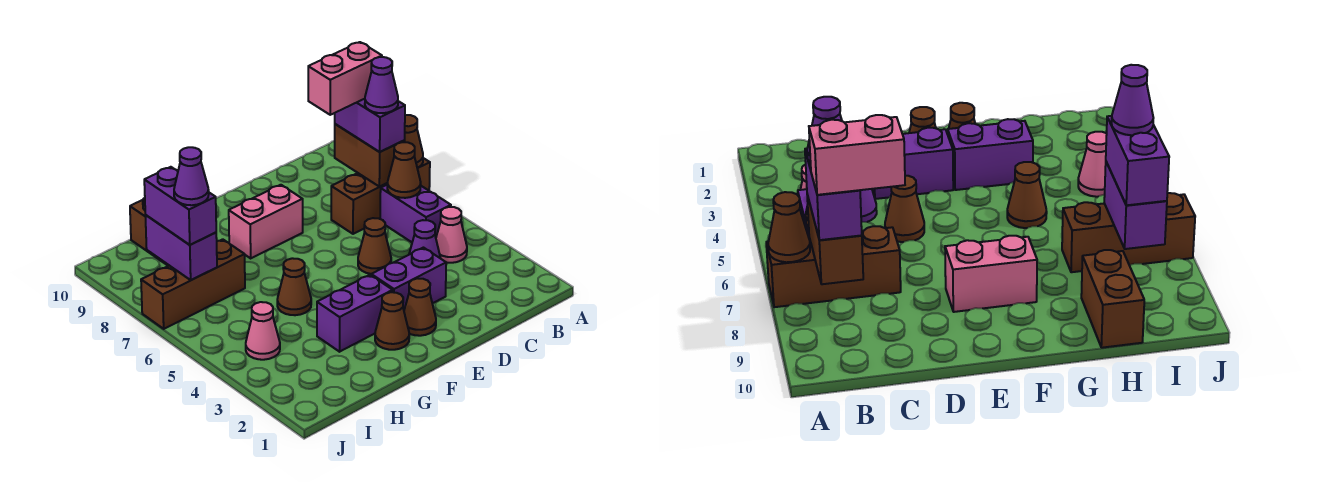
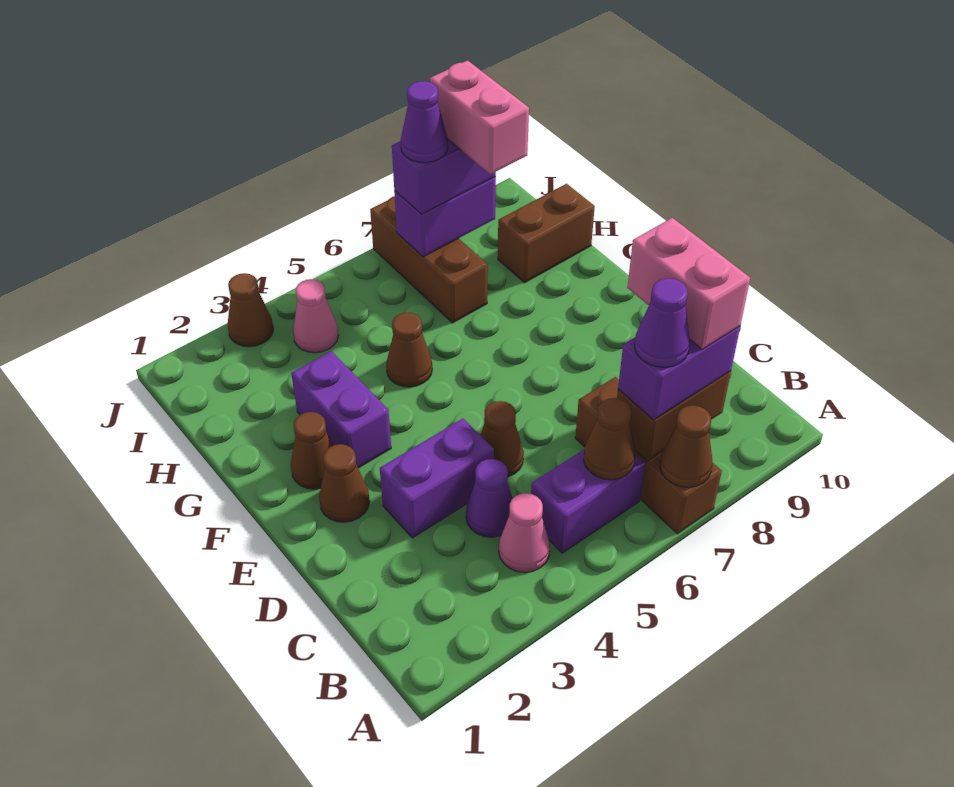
purple brick D3:E3 level 1 -> purple brick D3:D4 level 1
pink brick E8:F8 level 1 -> pink brick H8:I8 level 4
none -> brown cone J3 level 1

